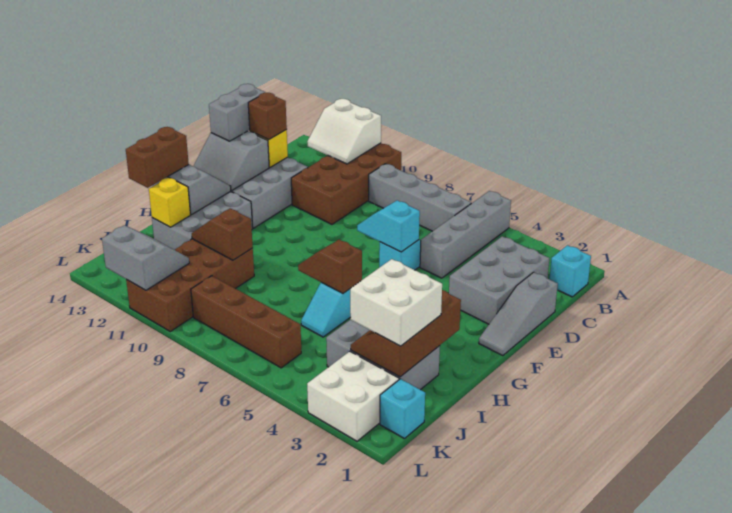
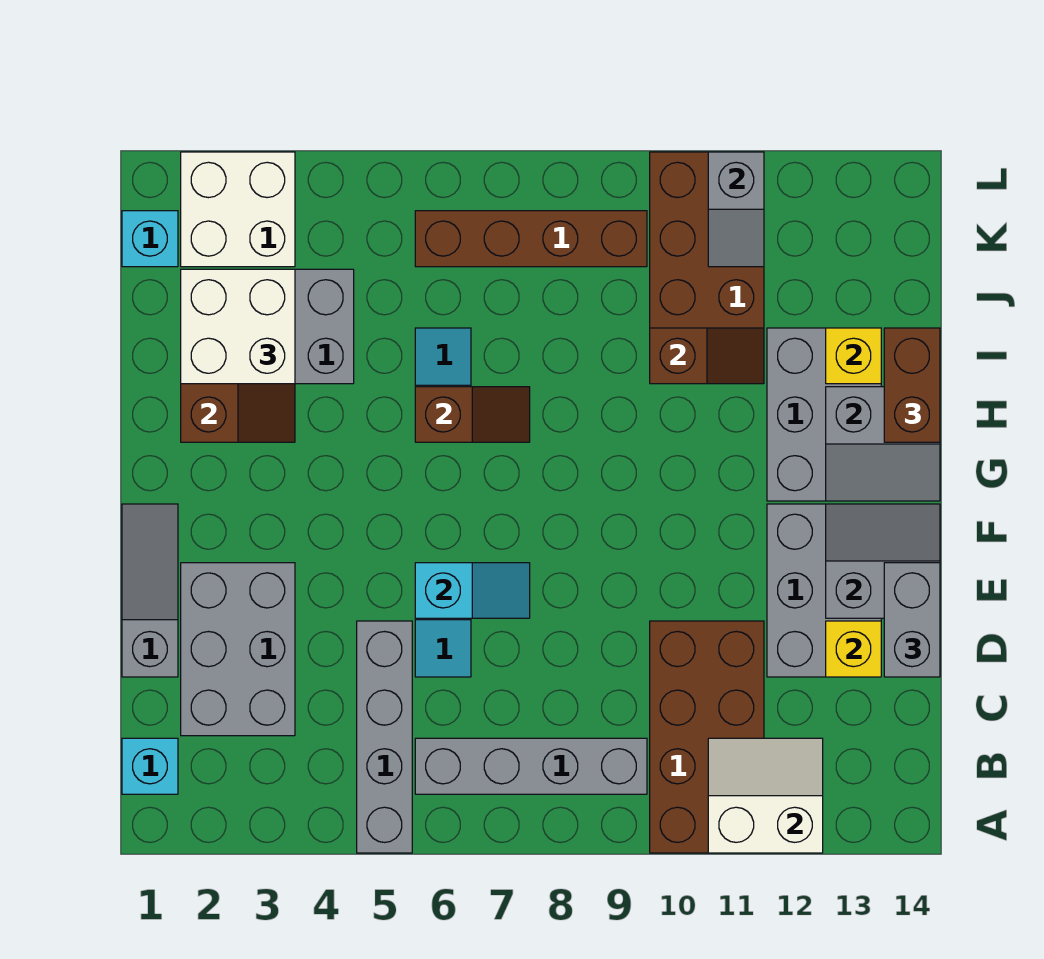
brown brick D13 level 3 -> none
grey slope K11:L12 level 2 top L -> grey slope K11:L11 level 2 top L

